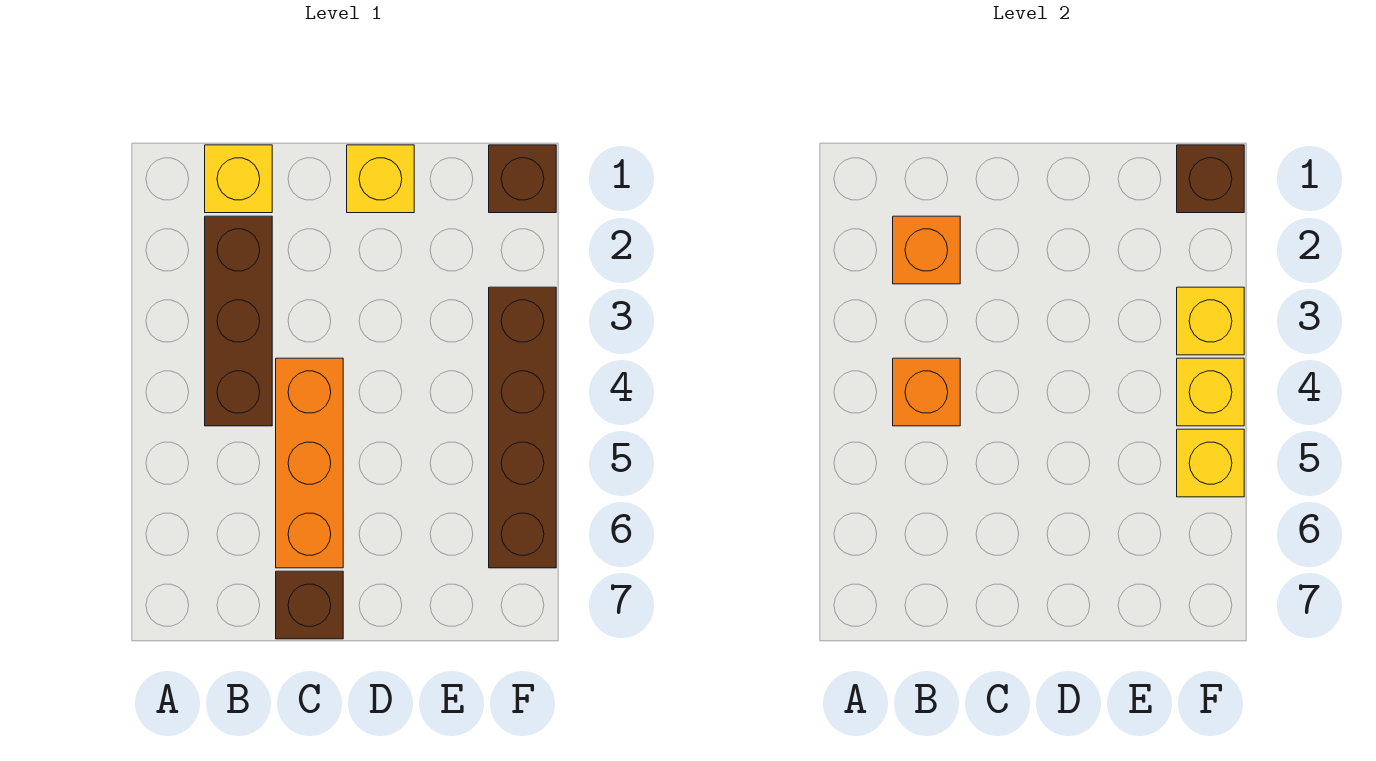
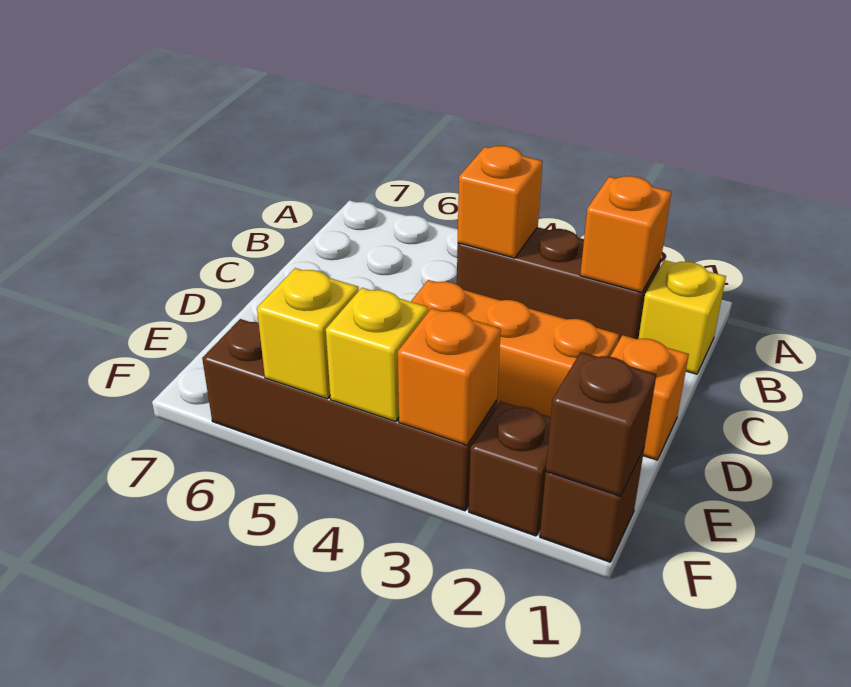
orange brick C4:C6 level 1 -> orange brick D2:D4 level 1
brown brick C7 level 1 -> brown brick F2 level 1
yellow brick D1 level 1 -> orange brick D1 level 1
yellow brick F3 level 2 -> orange brick F3 level 2

